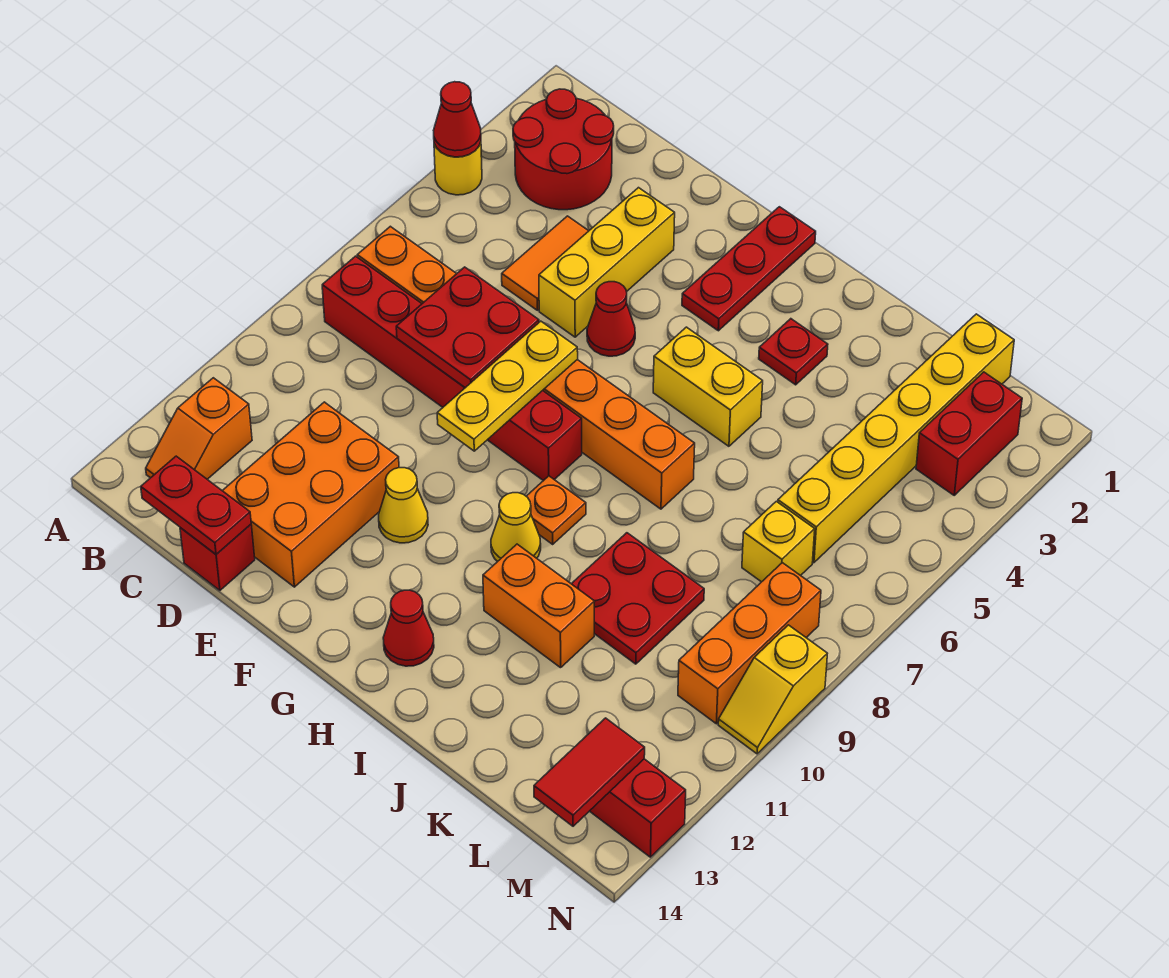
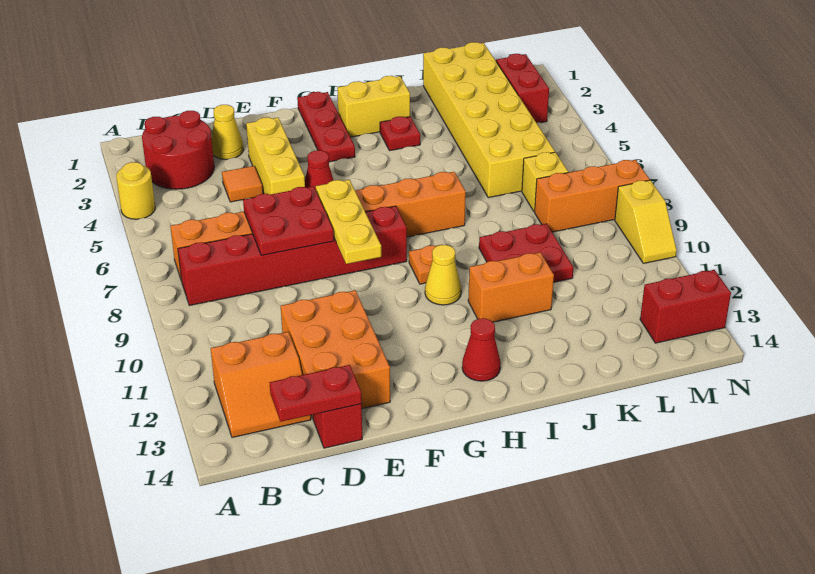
red cone A4 level 2 -> none
orange slope B12:B13 level 1 top 12 -> orange slope B12:C13 level 1 top 12
orange tile D4:D5 level 1 -> orange tile D4 level 1
yellow cone F11 level 1 -> yellow cone D2 level 1
yellow brick H5:I5 level 1 -> yellow brick H2:I2 level 1
yellow brick L1:L6 level 1 -> yellow brick K1:L6 level 1
orange brick M8:M10 level 1 -> orange brick L8:N8 level 1
red tile M13:M14 level 2 -> none

